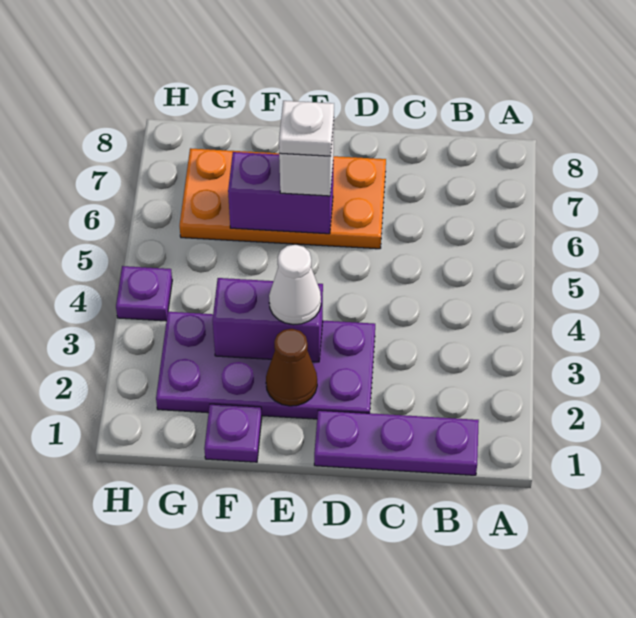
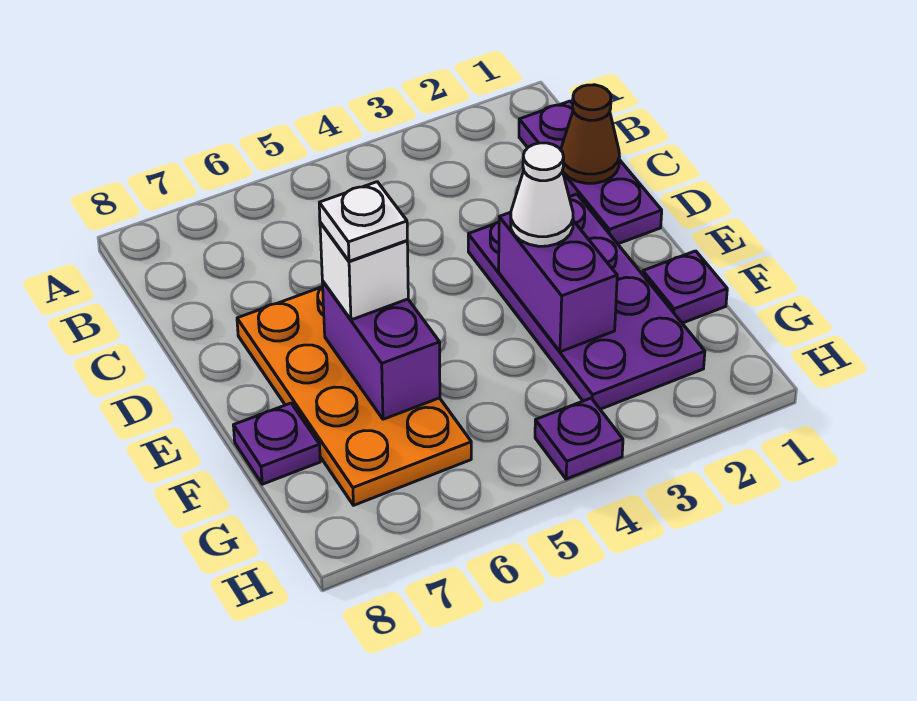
brown cone E2 level 2 -> brown cone C1 level 2
none -> purple plate F8 level 1

